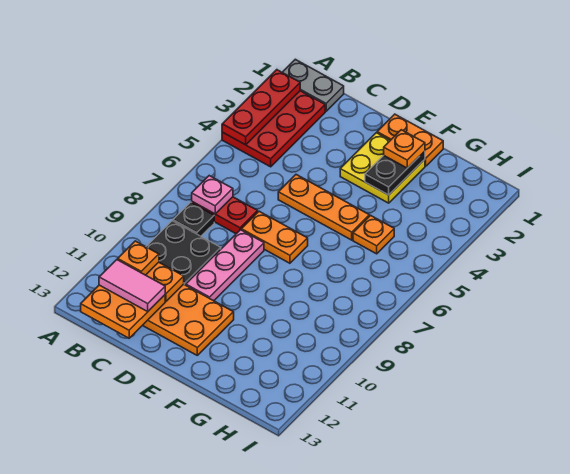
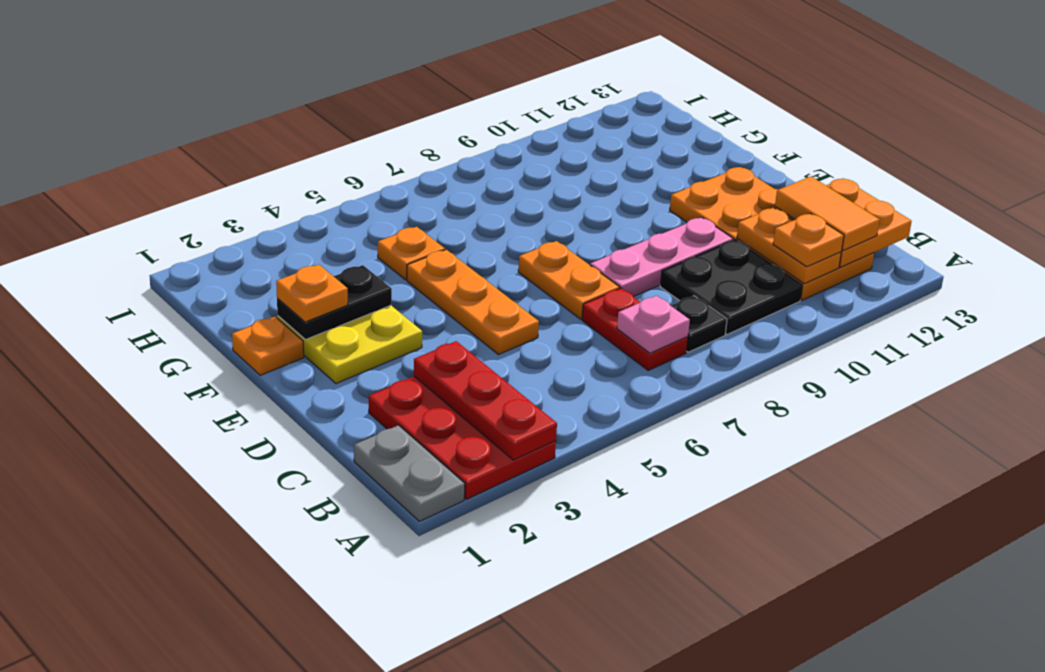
red plate A2:B4 level 1 -> red plate A2:C3 level 1
red plate A2:A4 level 2 -> red plate A3:C3 level 2
pink tile B12:C12 level 3 -> orange tile B12:C12 level 3
orange plate E1:F1 level 1 -> orange plate F1 level 1

